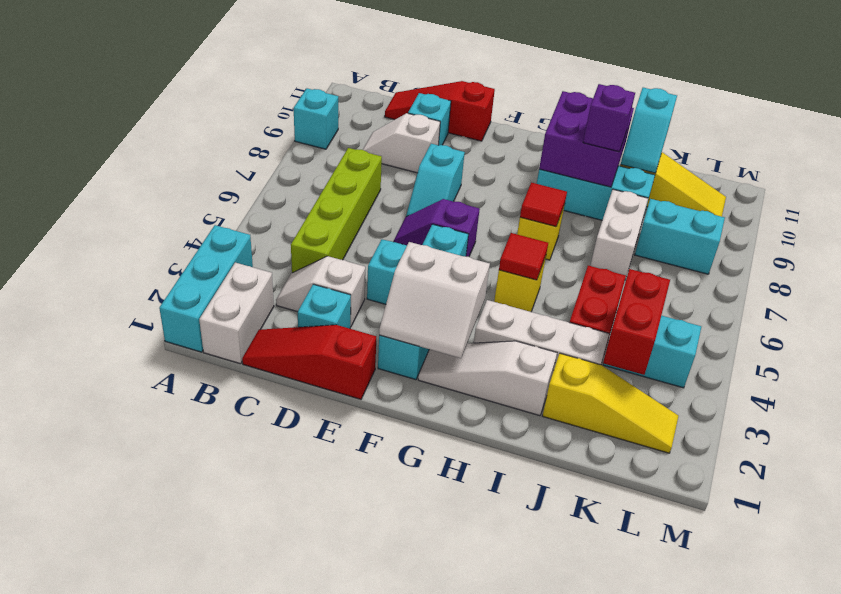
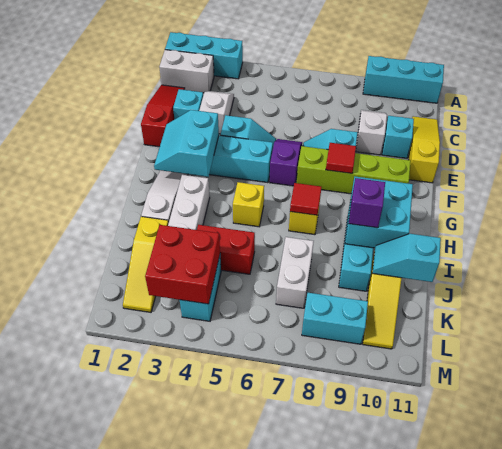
cyan brick A9 level 1 -> cyan brick A9:A11 level 1
lime brick C4:C7 level 1 -> lime brick F7:F10 level 1
red slope C11:E11 level 1 top E -> yellow slope C11:E11 level 1 top E
white slope F2:G3 level 2 top 3 -> cyan slope F2:G3 level 2 top 3
red tile H5 level 2 -> red tile F8 level 2
purple brick H9:I10 level 2 -> cyan brick H9:I10 level 2
white brick J7:J8 level 1 -> white brick J7:K7 level 1
red brick K3:K4 level 2 -> red brick K3:L4 level 2
cyan brick K8:L8 level 1 -> cyan brick L8:L9 level 1

